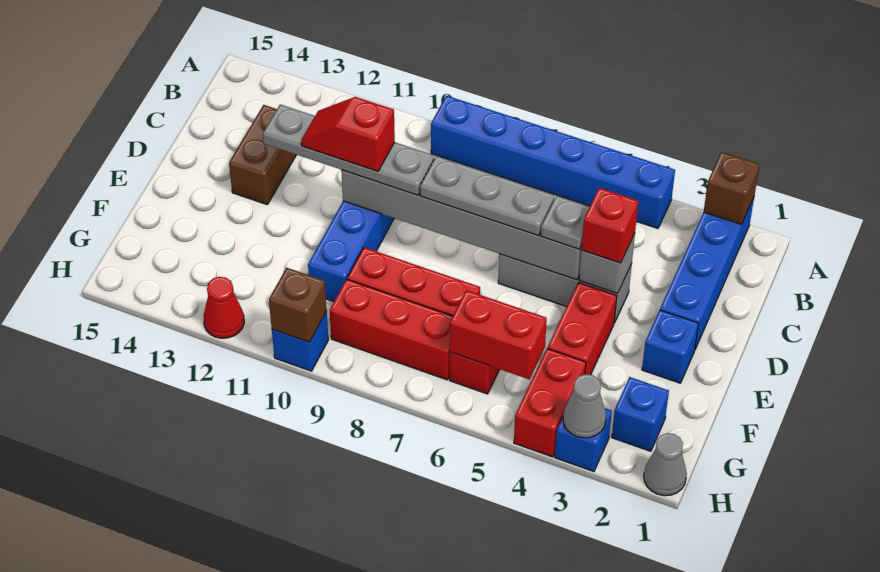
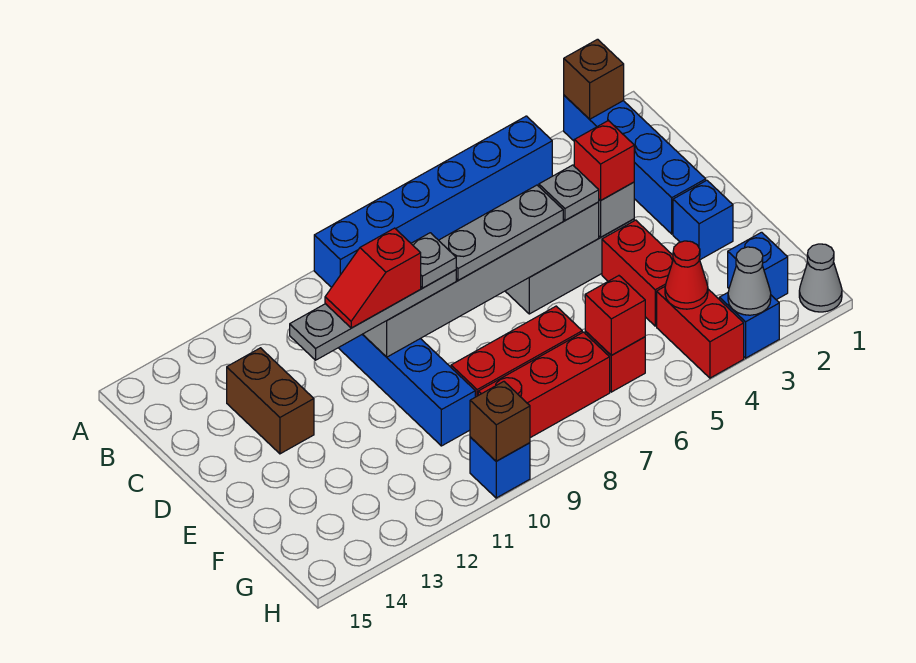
none -> grey plate D9 level 4
red brick G5:G6 level 2 -> red brick G6 level 2
red cone H12 level 1 -> red cone G4 level 2

